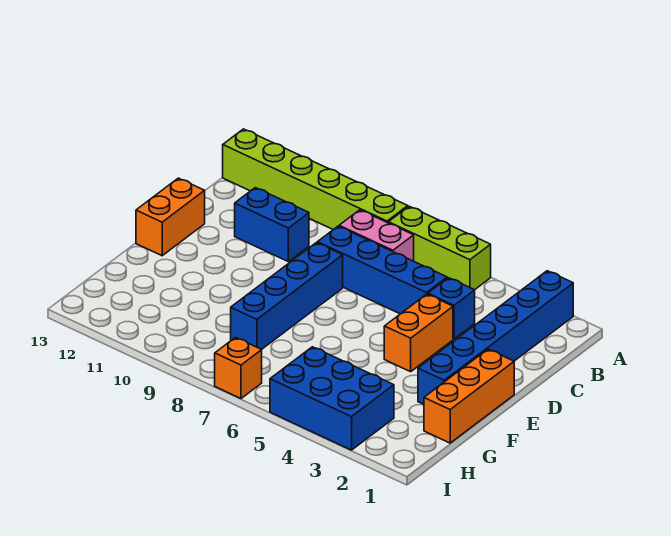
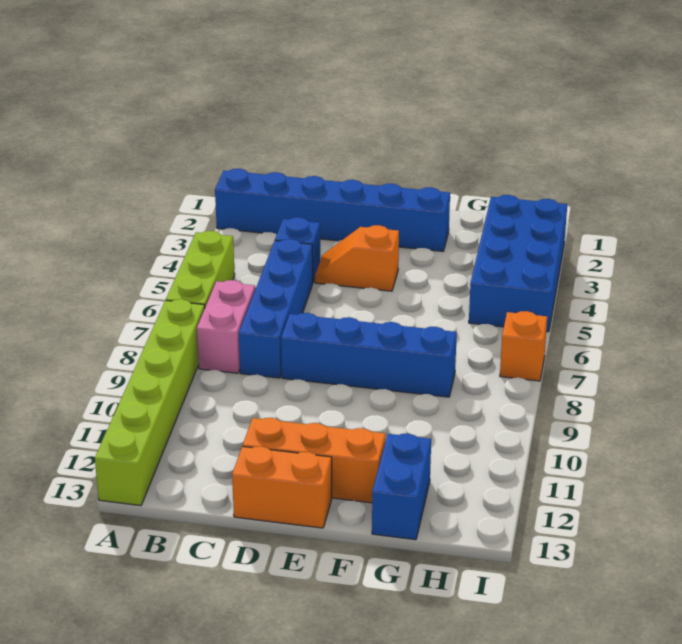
blue brick C10:C11 level 1 -> blue brick G12:G13 level 1
orange brick D4:E4 level 1 -> orange slope D4:E4 level 1 top E
orange brick E1:G1 level 1 -> orange brick D12:F12 level 1
blue brick H3:I5 level 1 -> blue brick H2:I5 level 1

